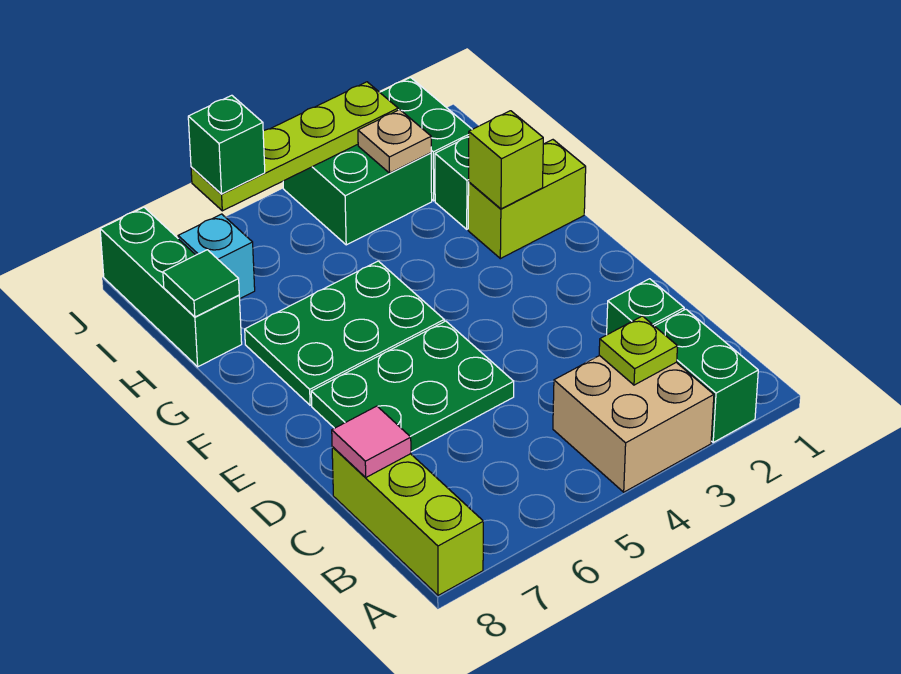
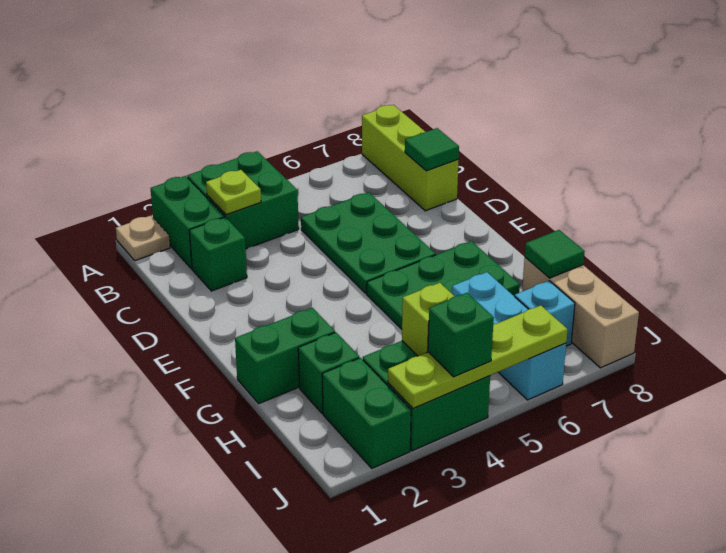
tan brick A3:B4 level 1 -> green brick A3:B4 level 1
pink tile C8 level 2 -> green tile C8 level 2
green plate D5:E7 level 1 -> green plate C5:E6 level 1
lime brick G1:G2 level 1 -> green brick G1:G2 level 1
lime brick G2 level 2 -> lime brick I4 level 2
none -> cyan brick H6:J6 level 1
green brick H8:J8 level 1 -> tan brick H8:J8 level 1
tan plate I3 level 2 -> tan plate A1 level 1
green brick J6 level 3 -> green brick J4 level 3

